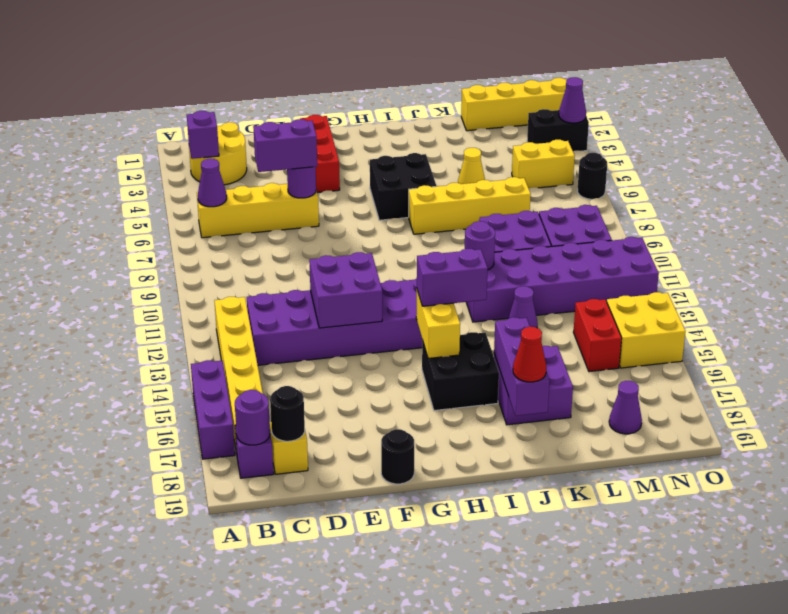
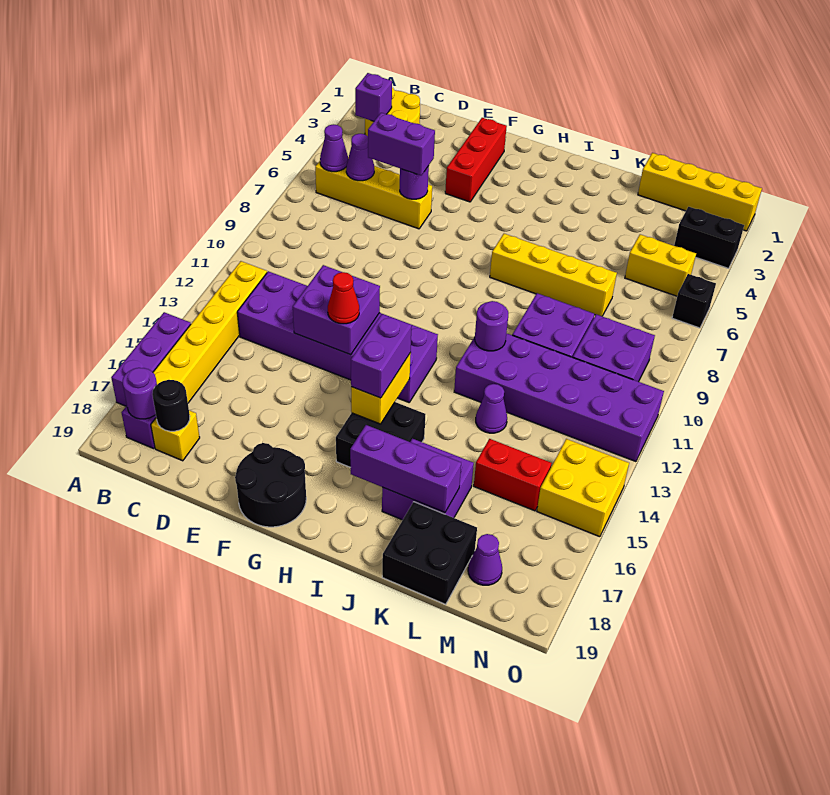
black round brick F19 level 1 -> black round brick F18:G19 level 1
black brick H5:I6 level 1 -> black brick K18:L19 level 1
purple brick H14:I14 level 3 -> purple brick H14:H15 level 3
purple brick J16:J18 level 2 -> purple brick I17:K17 level 2
red cone J18 level 3 -> red cone F13 level 3
yellow cone K5 level 1 -> none
red brick M14:M15 level 1 -> red brick L15:M15 level 1
purple cone O3 level 2 -> purple cone C6 level 2
black round brick O6 level 1 -> black brick O6 level 1

